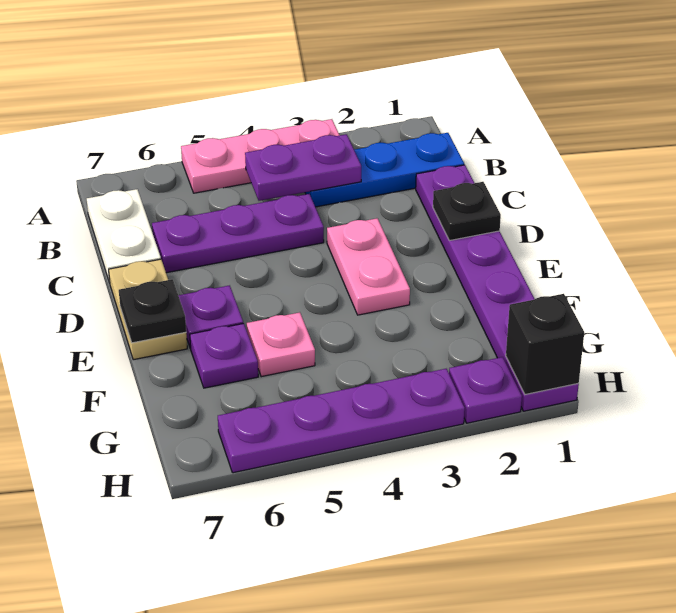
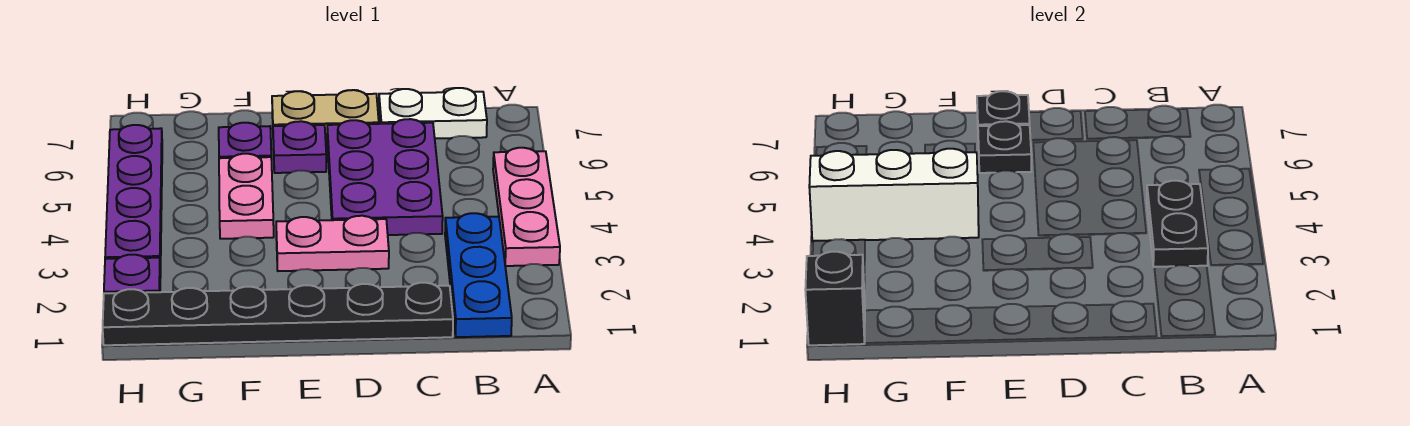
purple plate B3:B4 level 2 -> black plate B3:B4 level 2
purple plate C1:H1 level 1 -> black plate C1:H1 level 1
purple plate C4:C6 level 1 -> purple plate C4:D6 level 1
black plate D1 level 2 -> black plate E6 level 2
none -> white brick F4:H4 level 2
pink plate F5 level 1 -> pink plate F4:F5 level 1

